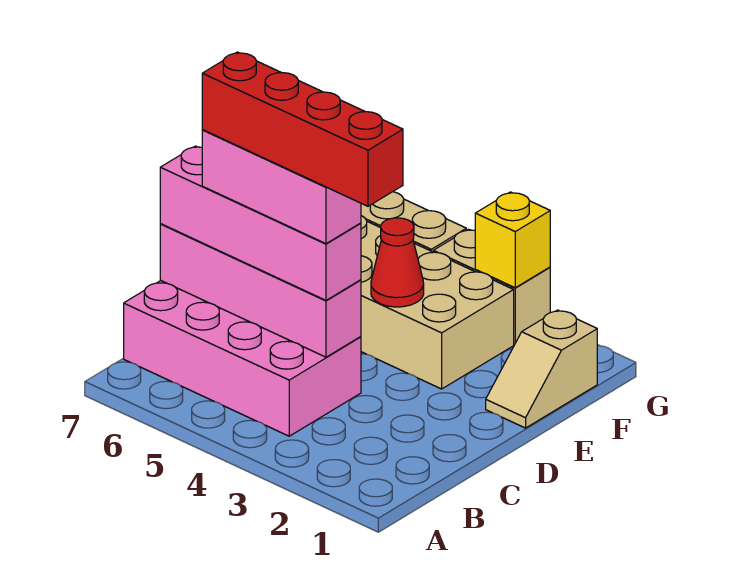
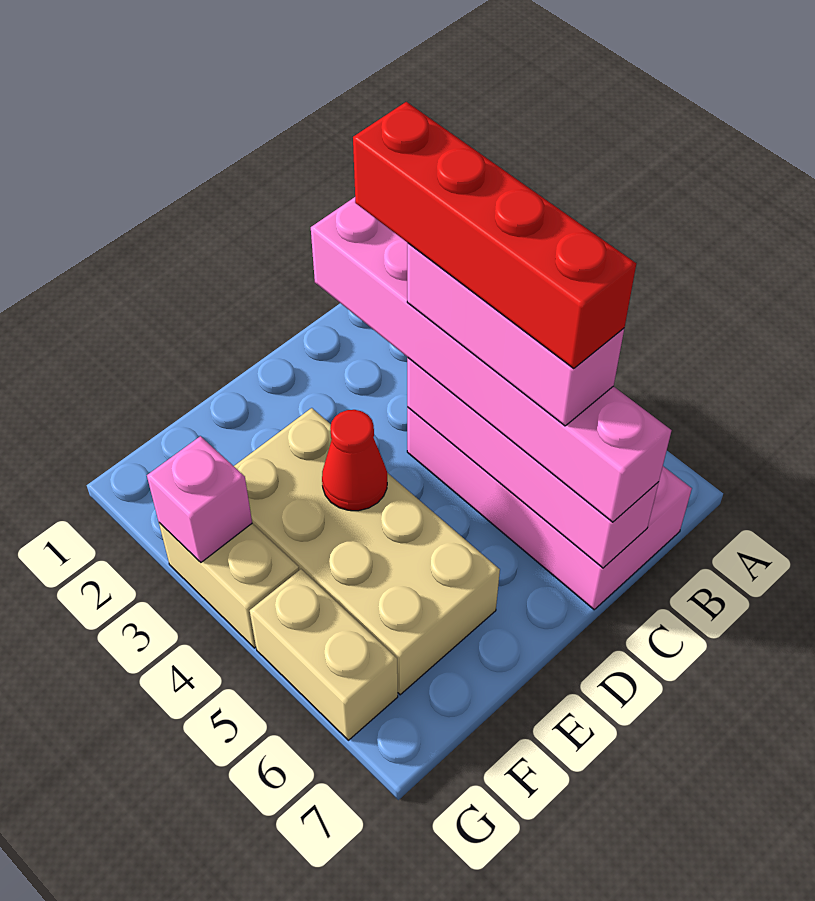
pink brick C4:C7 level 3 -> pink brick C2:C7 level 3
tan slope E1:F1 level 1 top F -> none
yellow brick G3 level 2 -> pink brick G3 level 2

